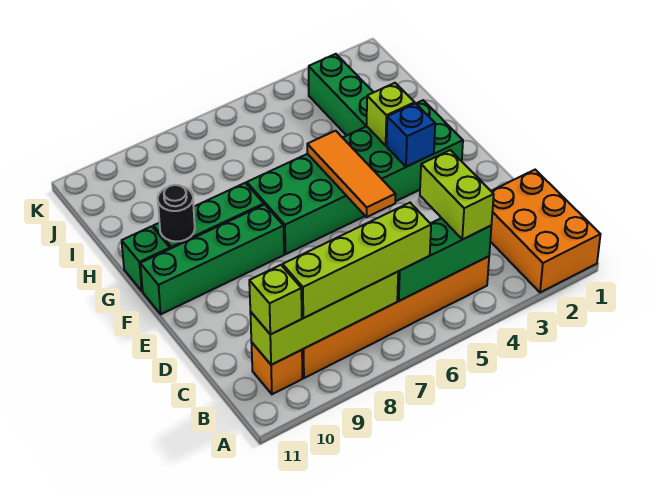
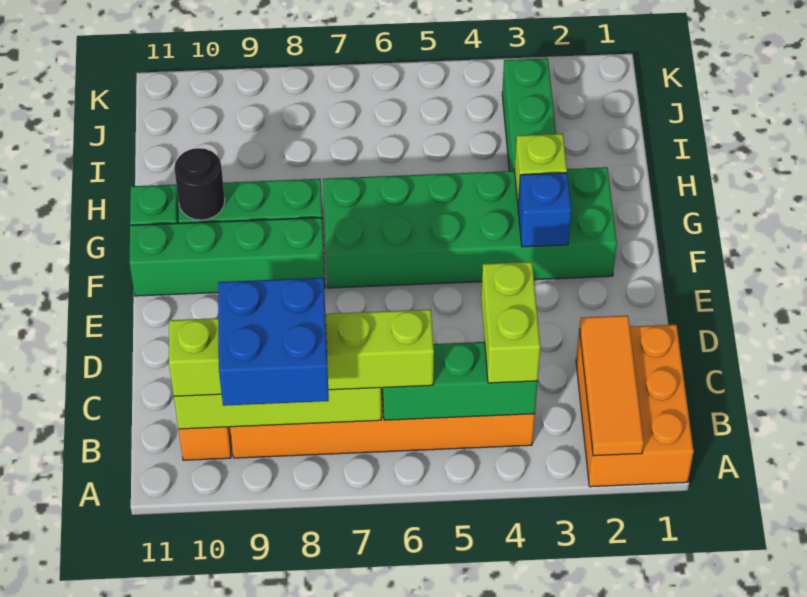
none -> blue brick A8:B9 level 4
orange tile E5:G5 level 2 -> orange tile A2:C2 level 2

